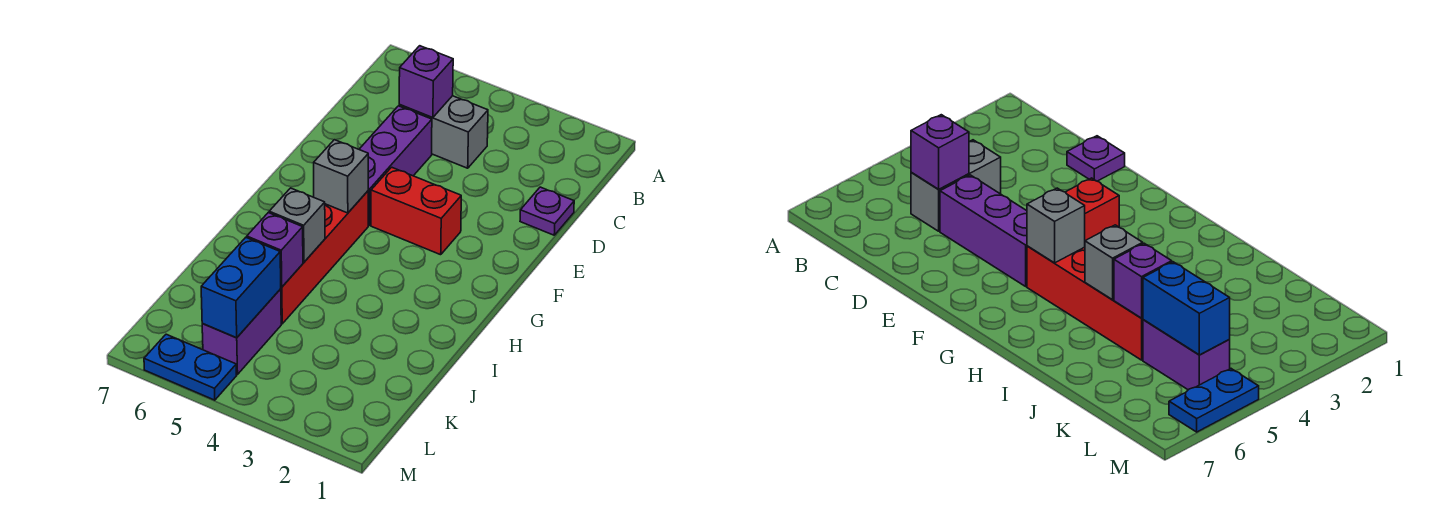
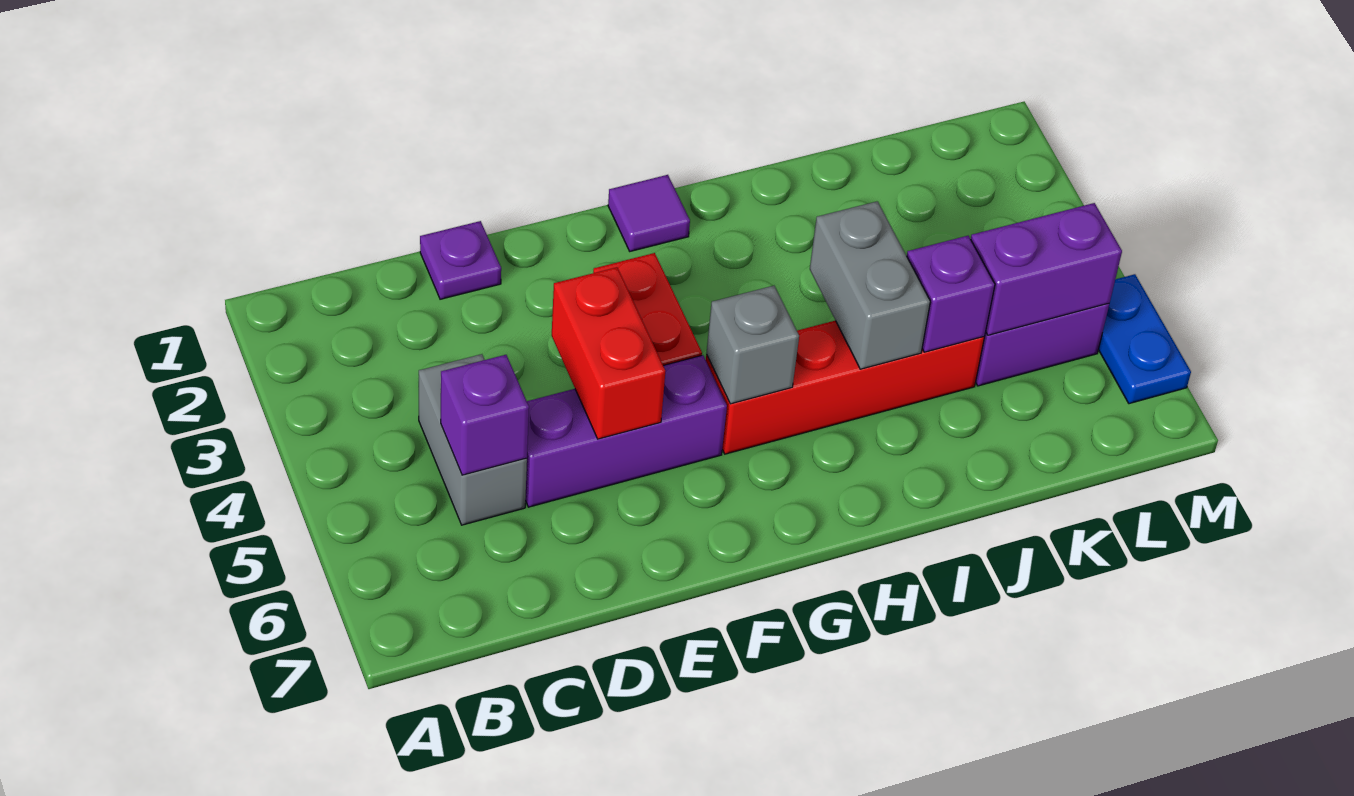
none -> red brick E4:E5 level 2
none -> purple tile G1 level 1
grey brick I5 level 2 -> grey brick I4:I5 level 2
blue brick K5:L5 level 2 -> purple brick K5:L5 level 2

